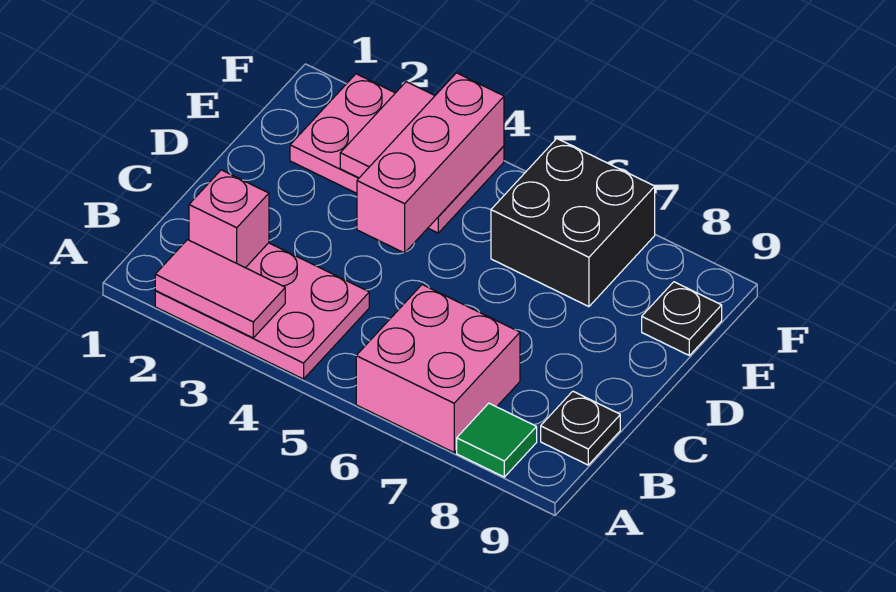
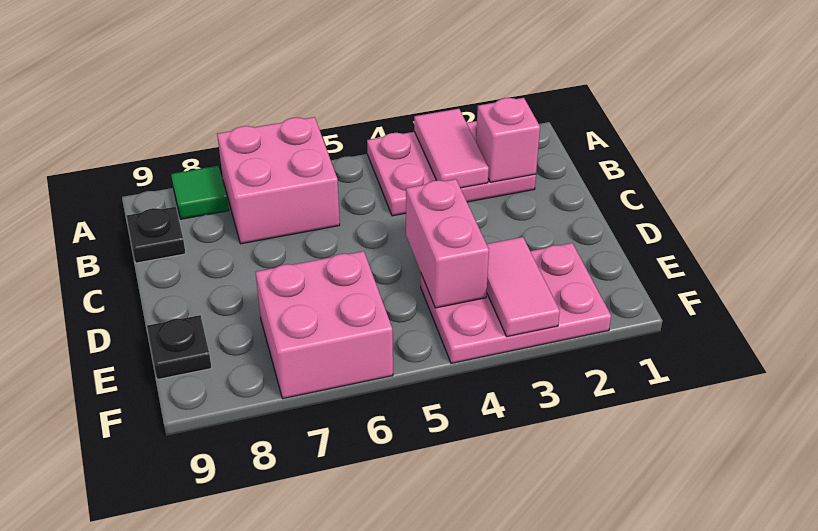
pink tile A2:A3 level 2 -> pink tile A3:B3 level 2
pink brick D4:F4 level 2 -> pink brick D4:E4 level 2
black brick E6:F7 level 1 -> pink brick E6:F7 level 1

